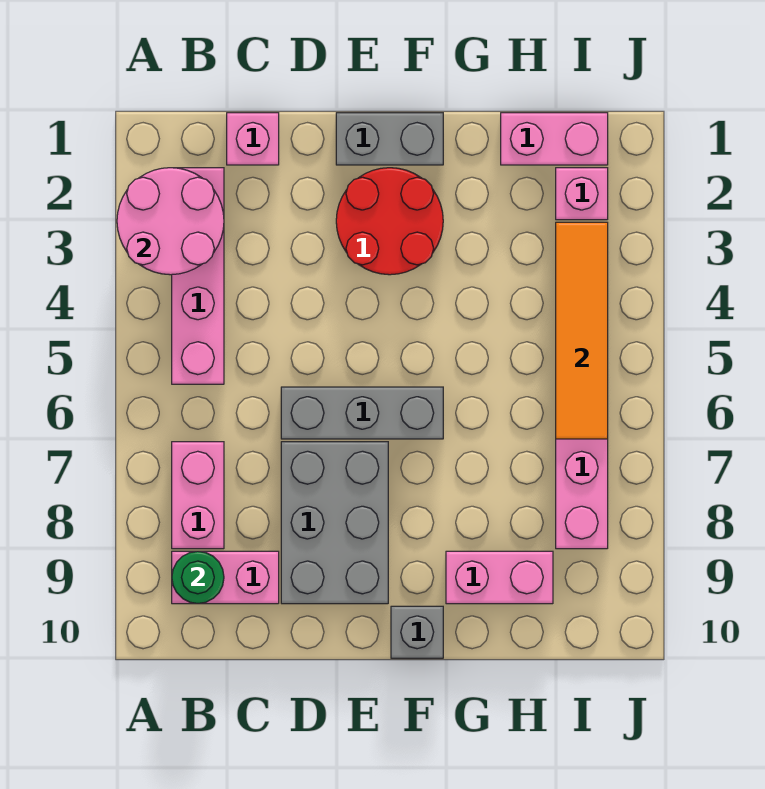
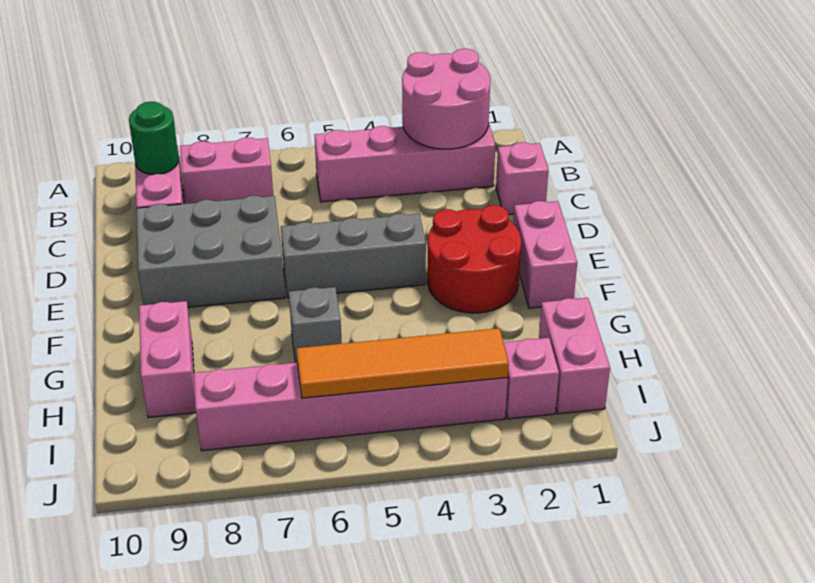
grey brick D6:F6 level 1 -> grey brick E4:E6 level 1
grey brick E1:F1 level 1 -> pink brick E1:F1 level 1
grey brick F10 level 1 -> grey brick G6 level 1

